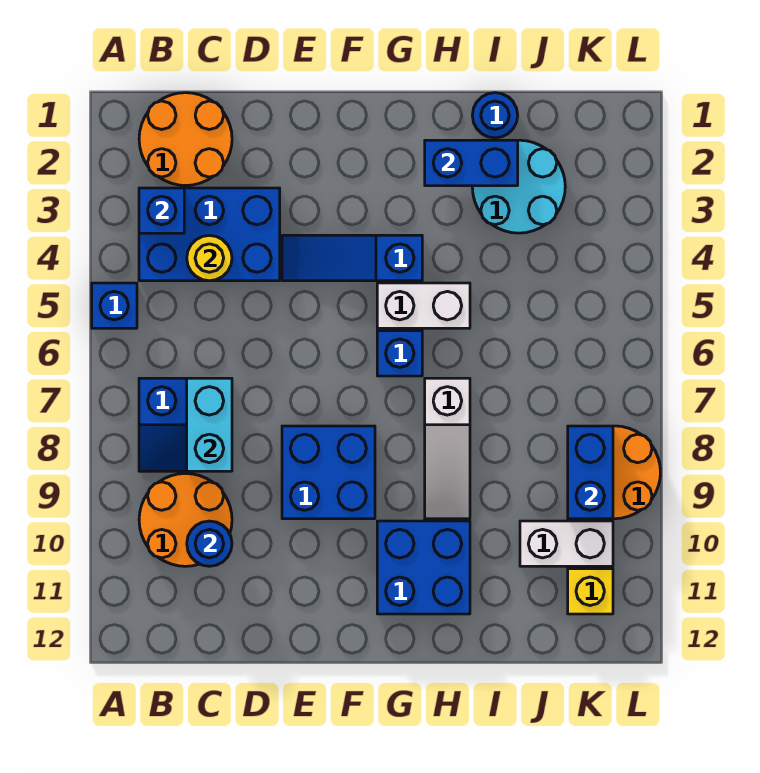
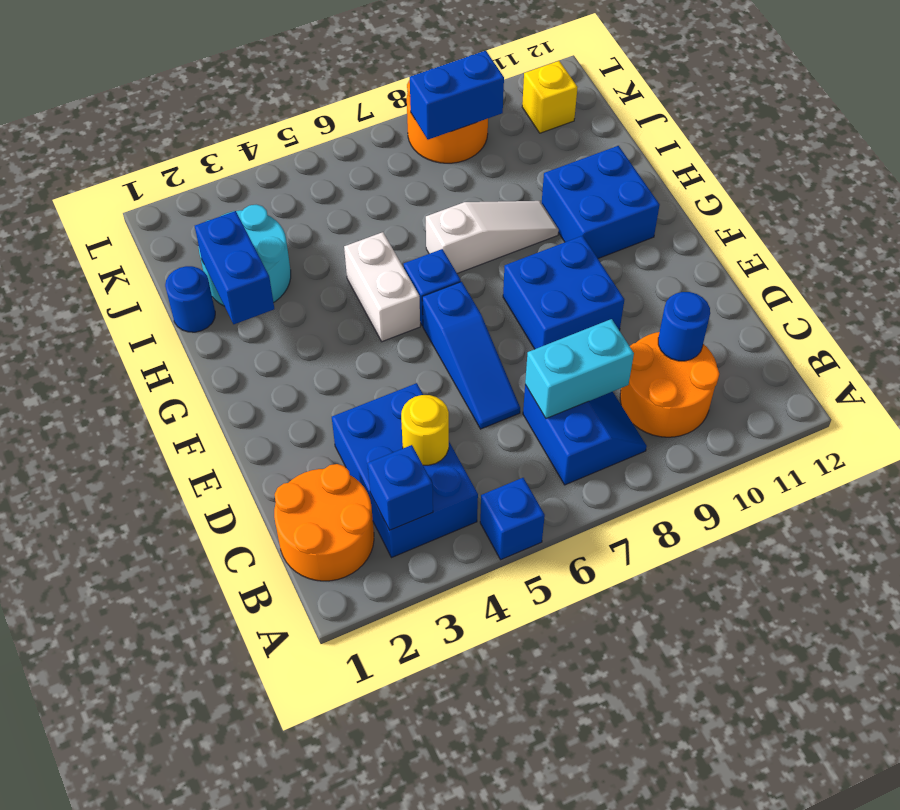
blue slope E4:G4 level 1 top G -> blue slope D6:F6 level 1 top F
white brick J10:K10 level 1 -> none

